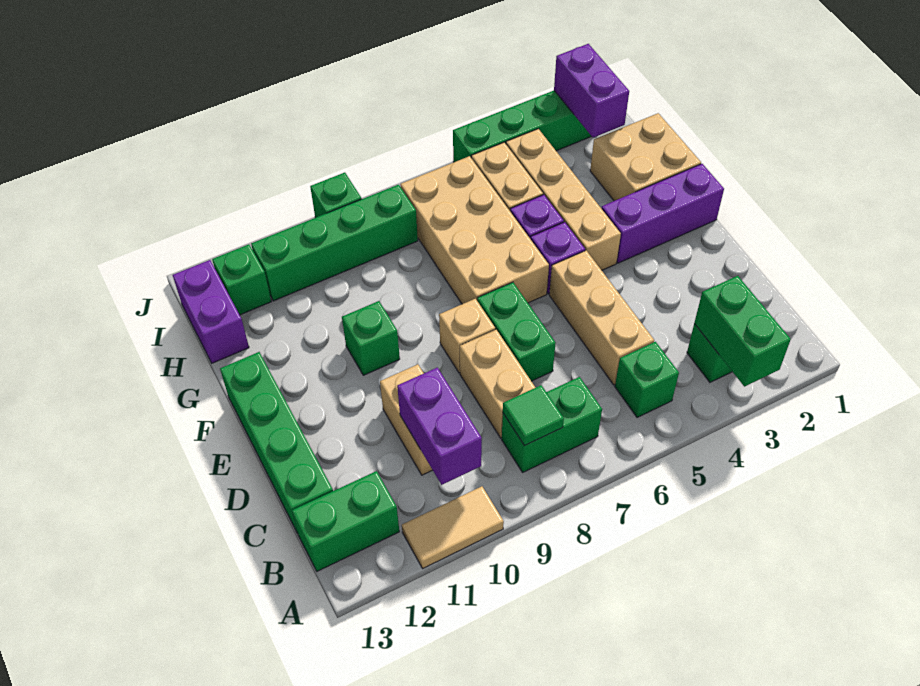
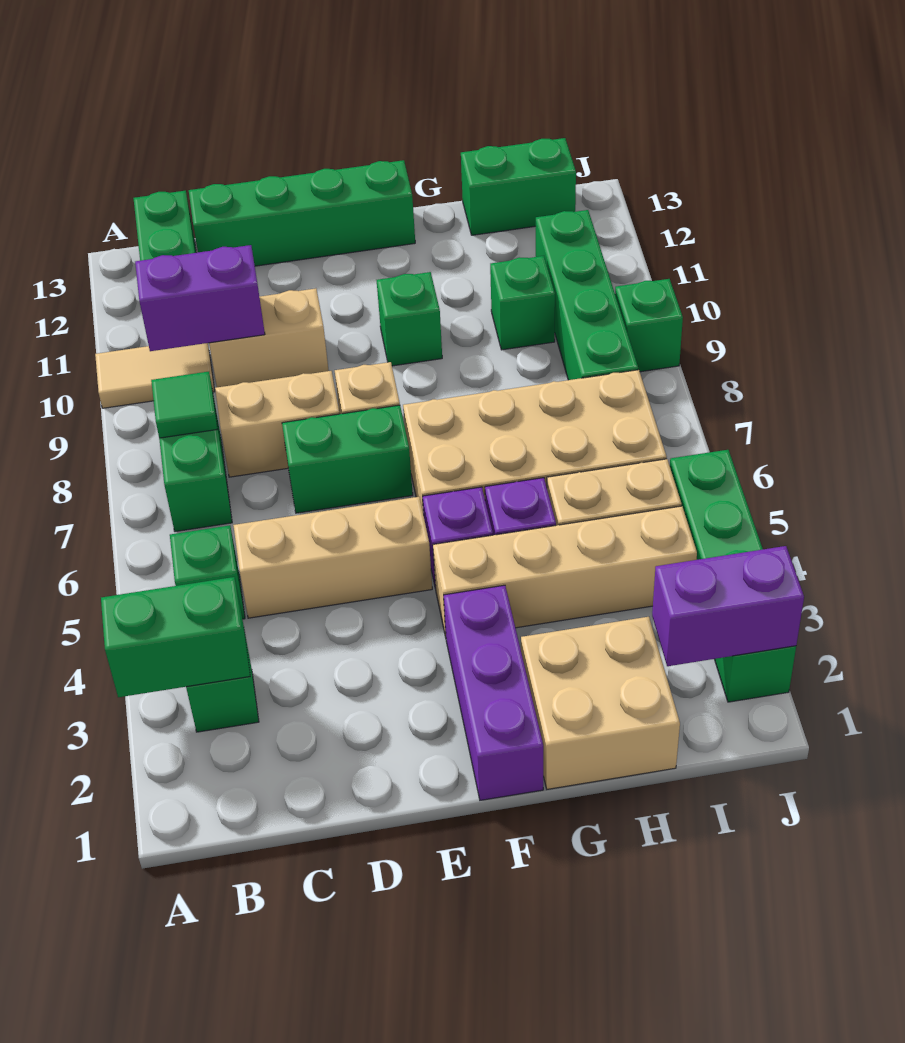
tan tile A10:A11 level 1 -> tan tile A10:B10 level 1
purple brick H13:I13 level 1 -> green brick H13:I13 level 1
green brick I12 level 1 -> green brick H10 level 1

